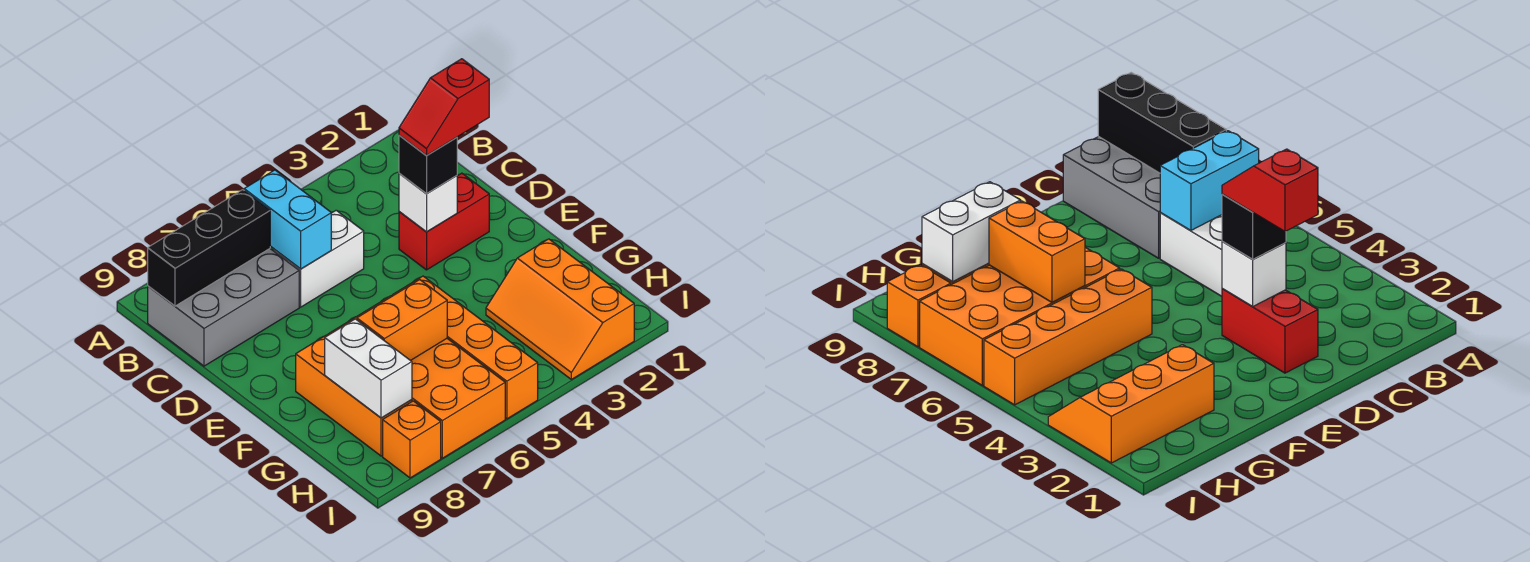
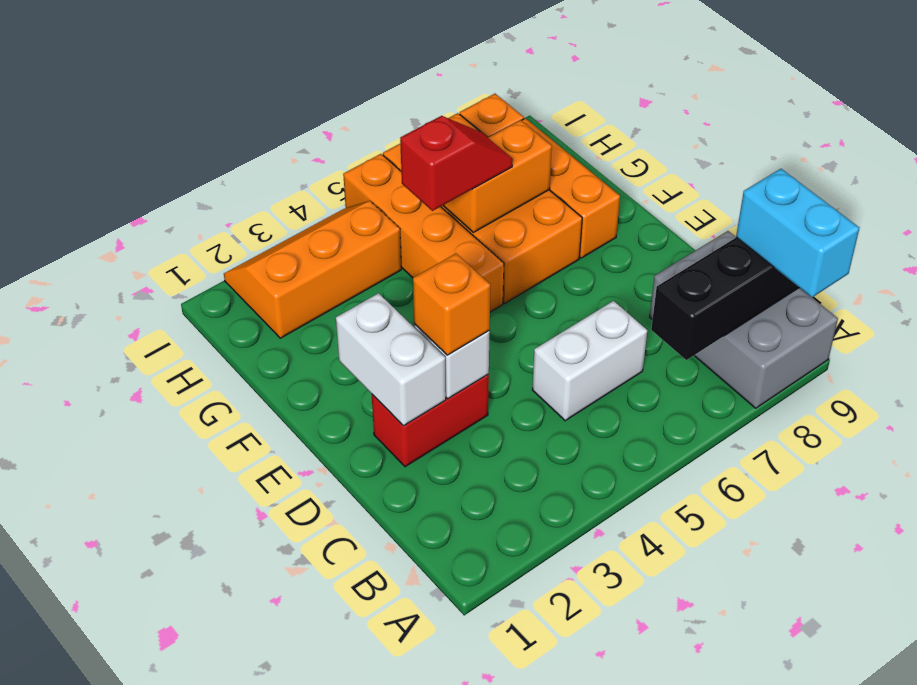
cyan brick B6:C6 level 2 -> cyan brick A9:B9 level 3
grey brick B7:C9 level 1 -> grey brick A8:C9 level 1
red slope D2:D3 level 4 top 2 -> red slope G5:G6 level 3 top 5
black brick D3 level 3 -> orange brick D3 level 3
orange slope G2:I3 level 1 top 2 -> orange slope H2:I4 level 1 top H
white brick G8:H8 level 2 -> white brick D2:E2 level 2

